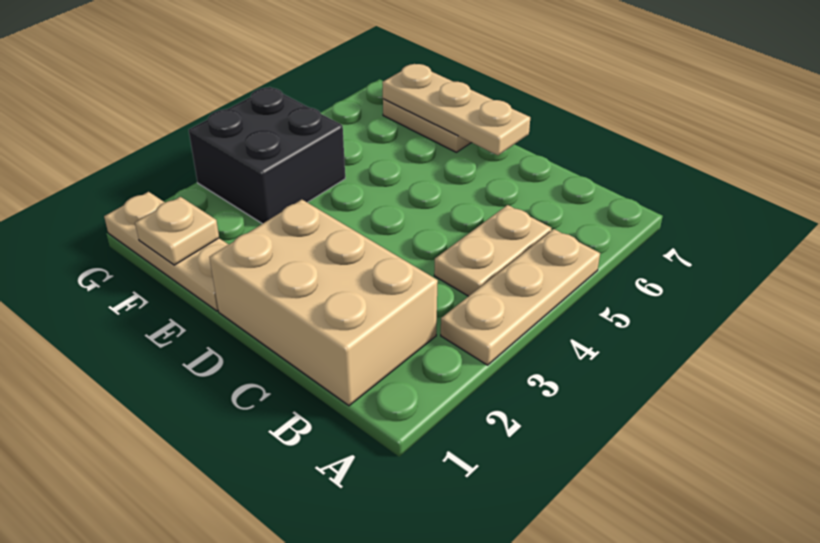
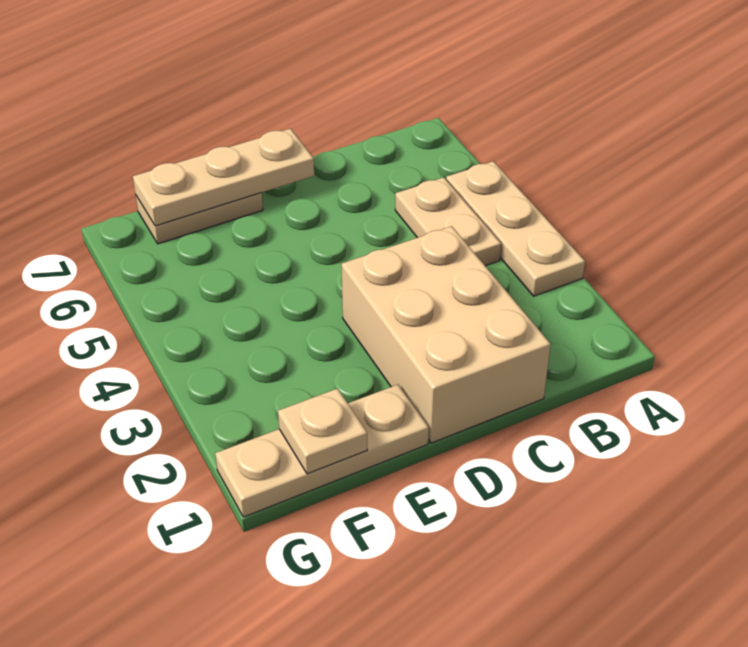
tan brick B1:D2 level 1 -> tan brick C1:D3 level 1
black brick F3:G4 level 1 -> none

